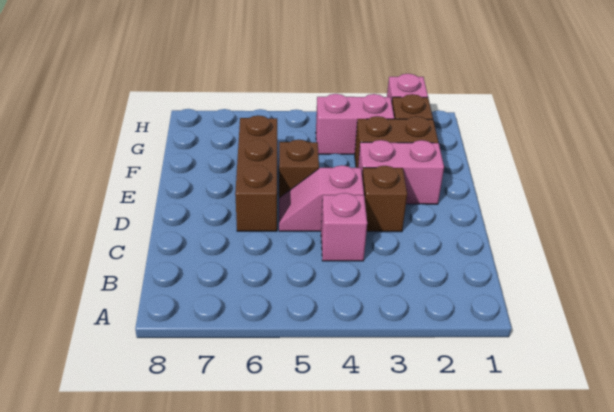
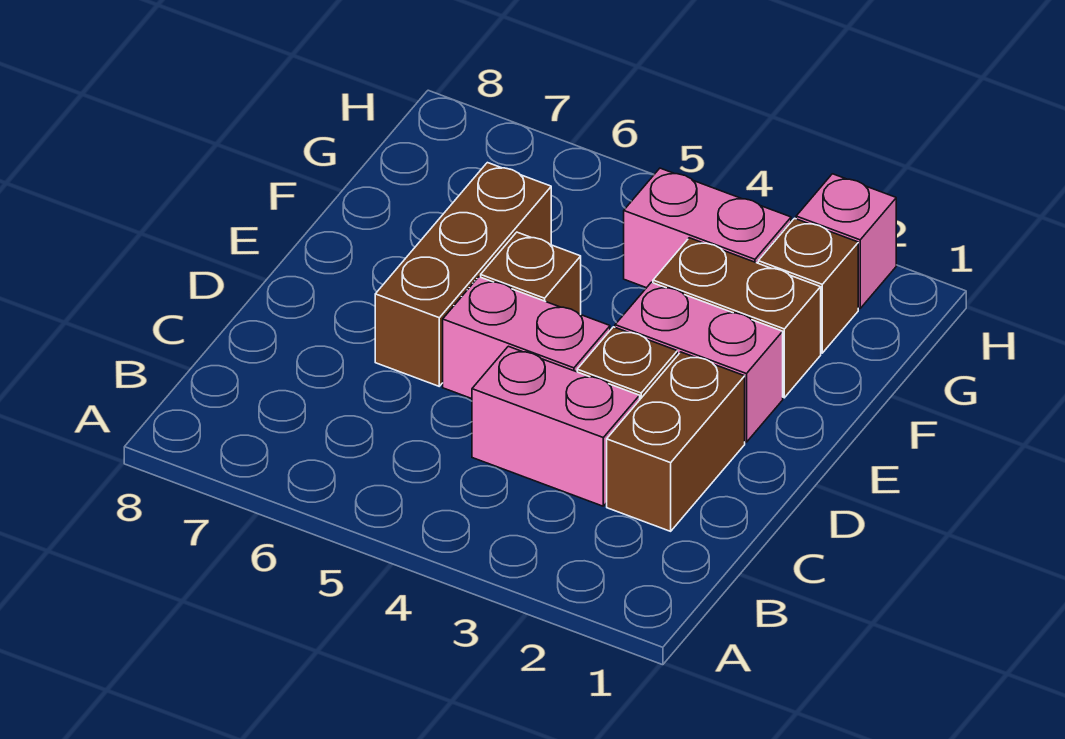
none -> brown brick C2:D2 level 1
pink brick C4 level 1 -> pink brick C3:C4 level 1
pink slope D4:D5 level 1 top 4 -> pink brick D4:D5 level 1

